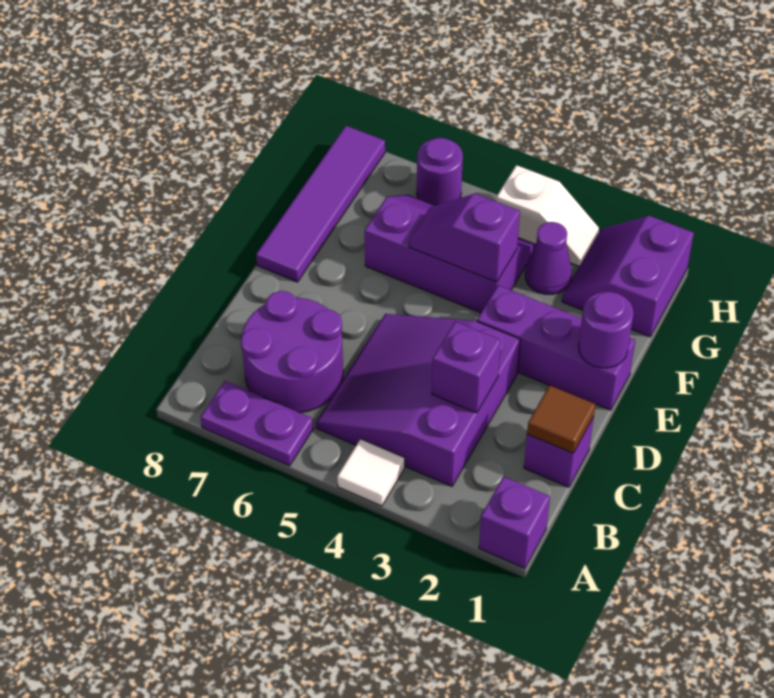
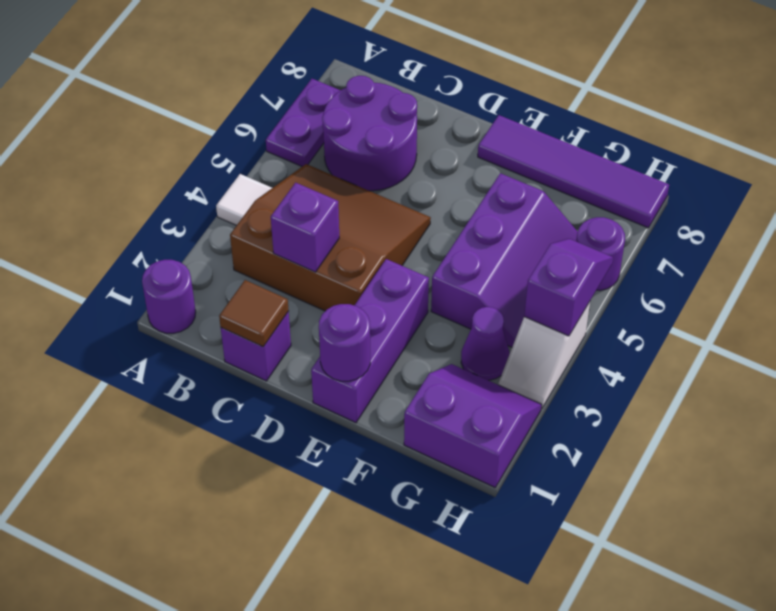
purple brick A1 level 1 -> purple round brick A1 level 1
purple slope B3:D5 level 1 top 3 -> brown slope B3:D5 level 1 top 3
purple slope F4:F5 level 2 top 4 -> purple slope H4:H5 level 2 top 4

